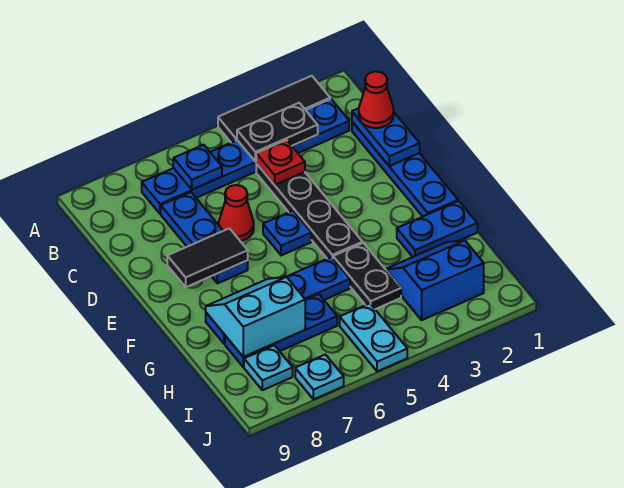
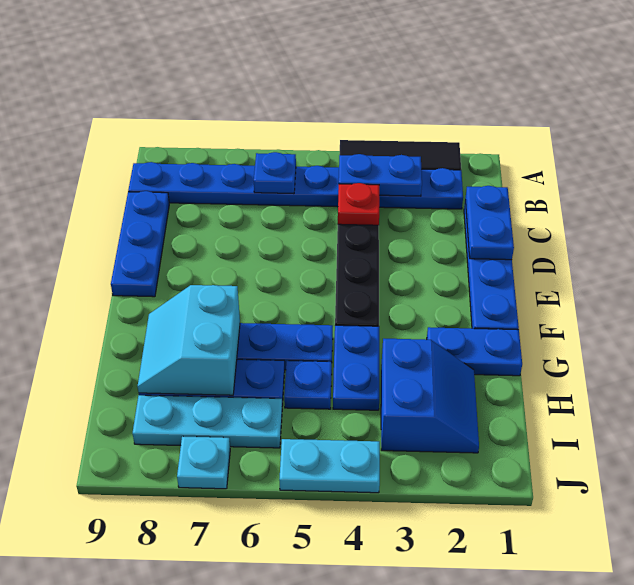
blue plate B2:B7 level 1 -> blue plate B2:B9 level 1
black plate B3:B4 level 2 -> blue plate B3:B4 level 2
red cone C1 level 3 -> none
blue plate C7:E7 level 1 -> blue plate C9:E9 level 1
red cone D6 level 1 -> none
blue plate E5 level 1 -> blue plate H5 level 1
black tile E7:E8 level 2 -> none
black plate G4:H4 level 1 -> blue plate G4:H4 level 1
cyan slope G7:H8 level 2 top H -> cyan slope G7:H8 level 2 top 7
blue slope H2:I3 level 1 top I -> blue slope H2:I3 level 1 top 3
cyan plate I5:J5 level 1 -> cyan plate J4:J5 level 1
cyan plate I8 level 1 -> cyan plate I6:I8 level 1

